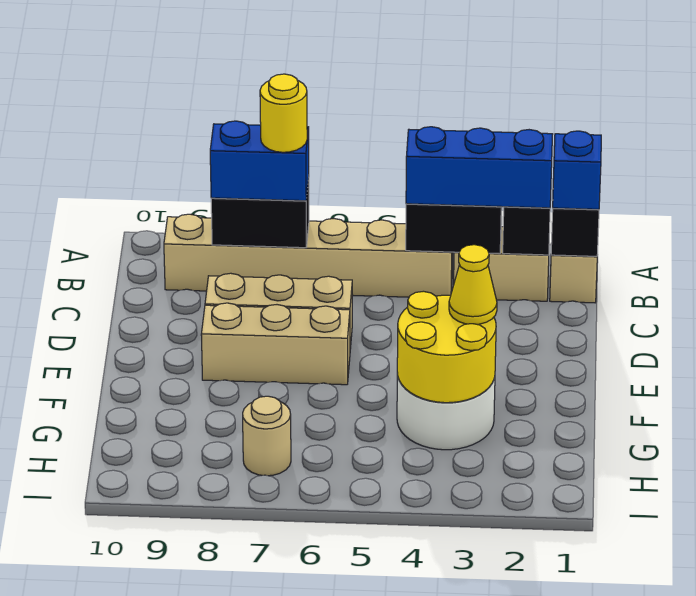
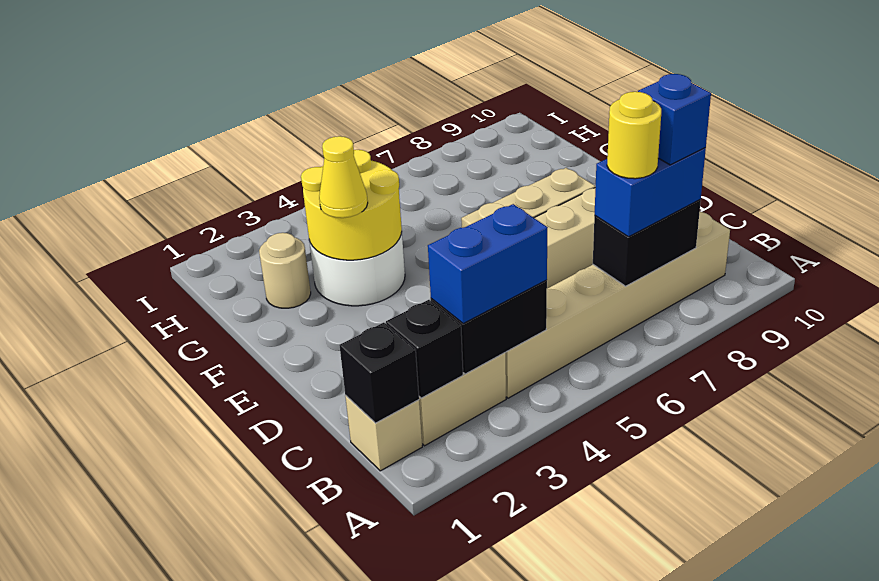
blue brick B1 level 3 -> blue brick B8 level 4
blue brick B2:B4 level 3 -> blue brick B3:B4 level 3
tan round brick H7 level 1 -> tan round brick G2 level 1

